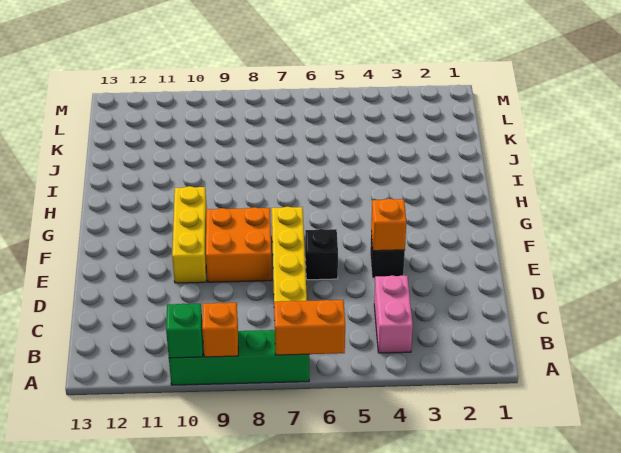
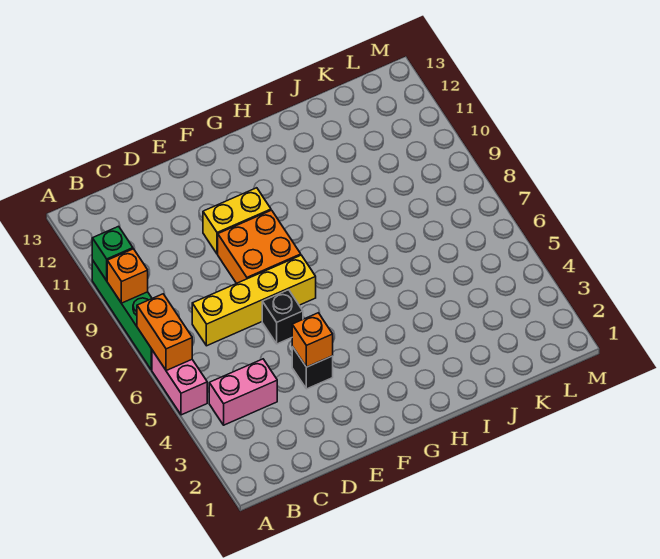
none -> pink brick A5:A6 level 1
yellow brick E10:G10 level 1 -> yellow brick E10:F10 level 1

